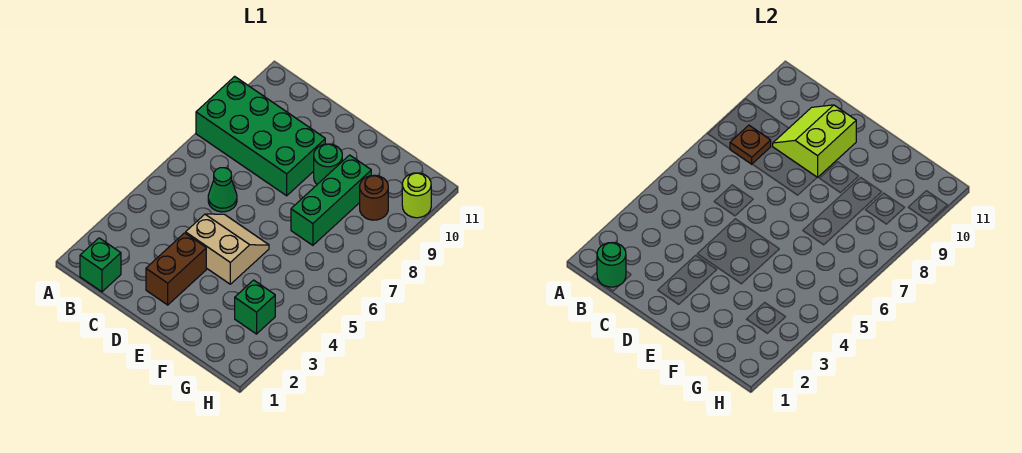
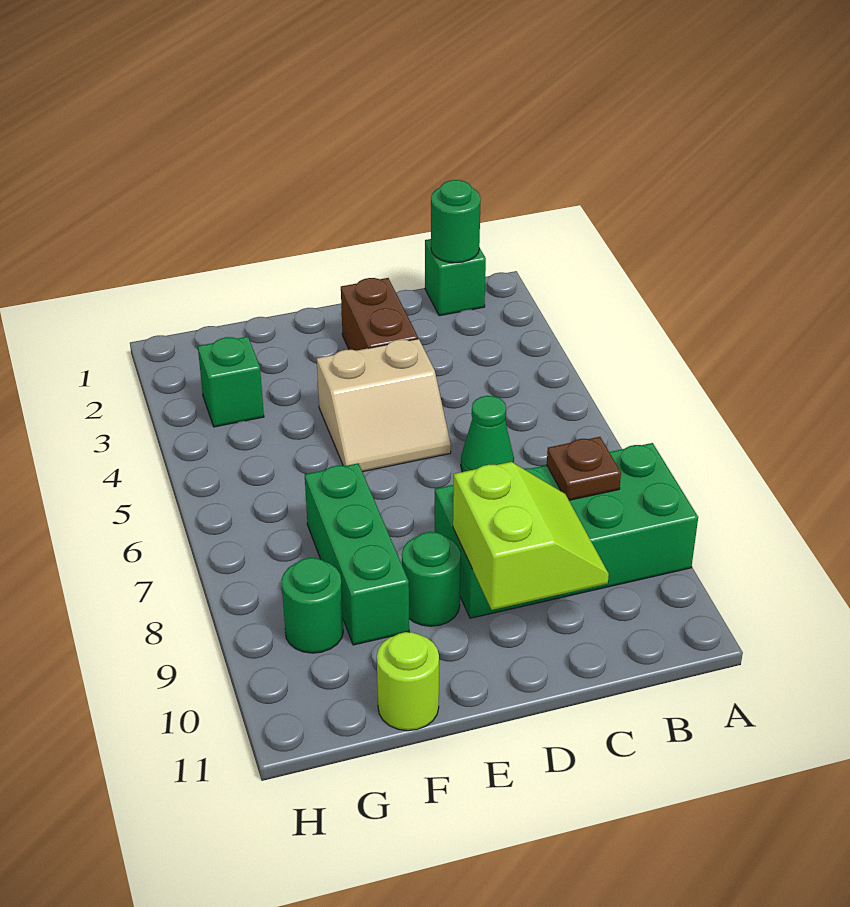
brown round brick G9 level 1 -> green round brick G9 level 1
lime round brick H10 level 1 -> lime round brick F11 level 1

